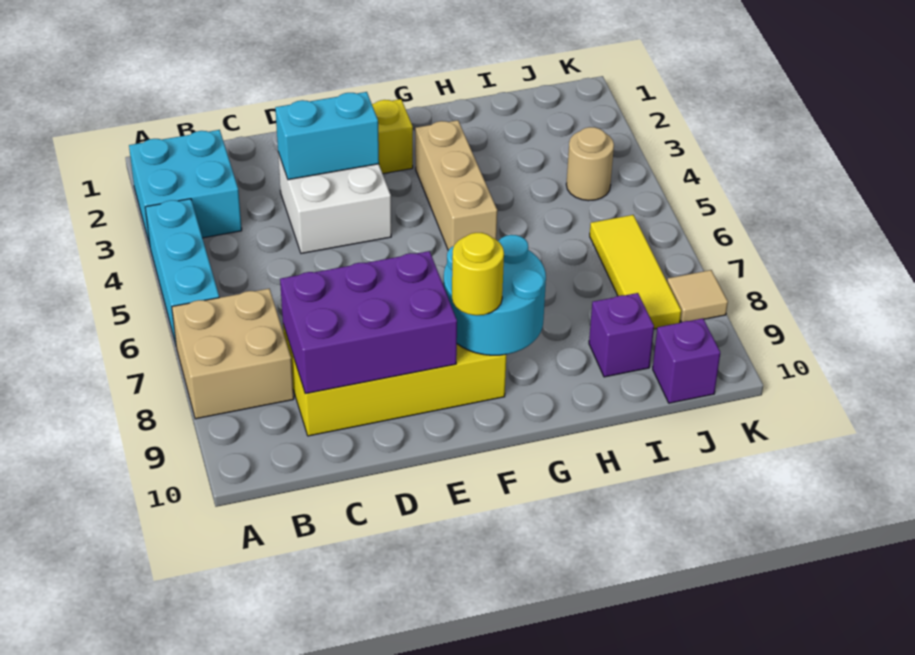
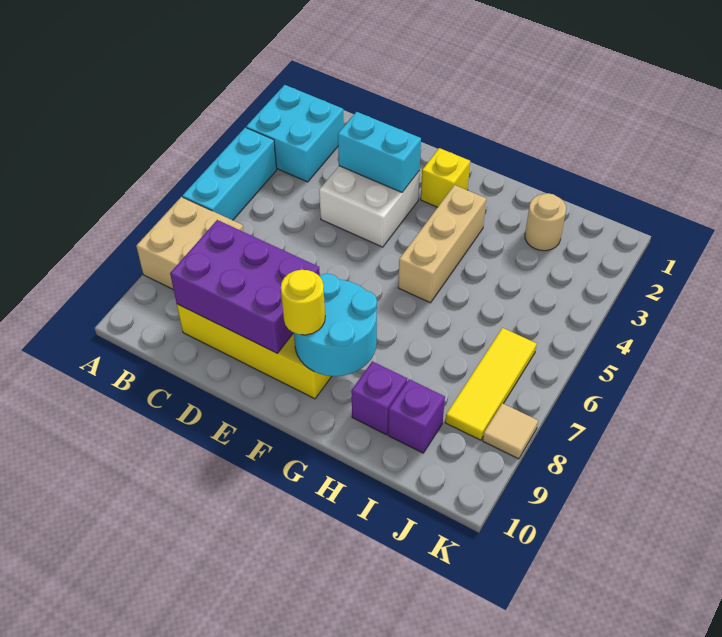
tan round brick J4 level 1 -> tan round brick I2 level 1
purple brick J10 level 1 -> purple brick H9 level 1

